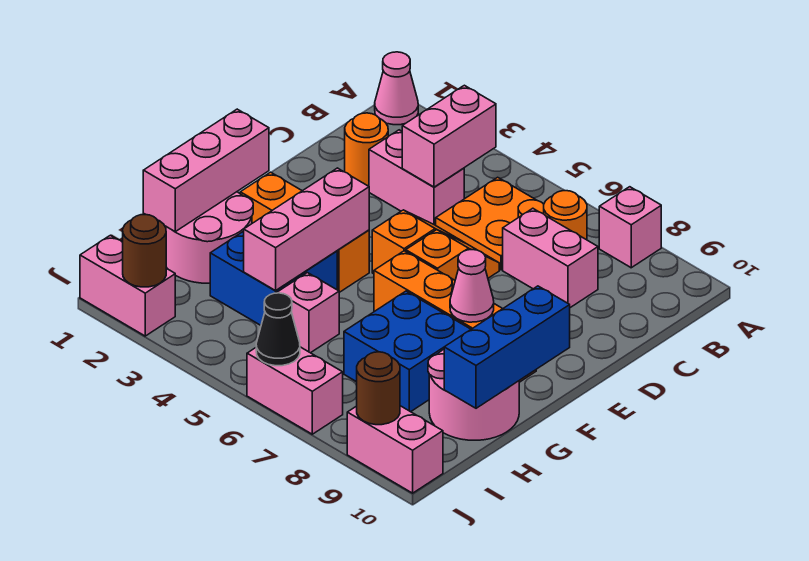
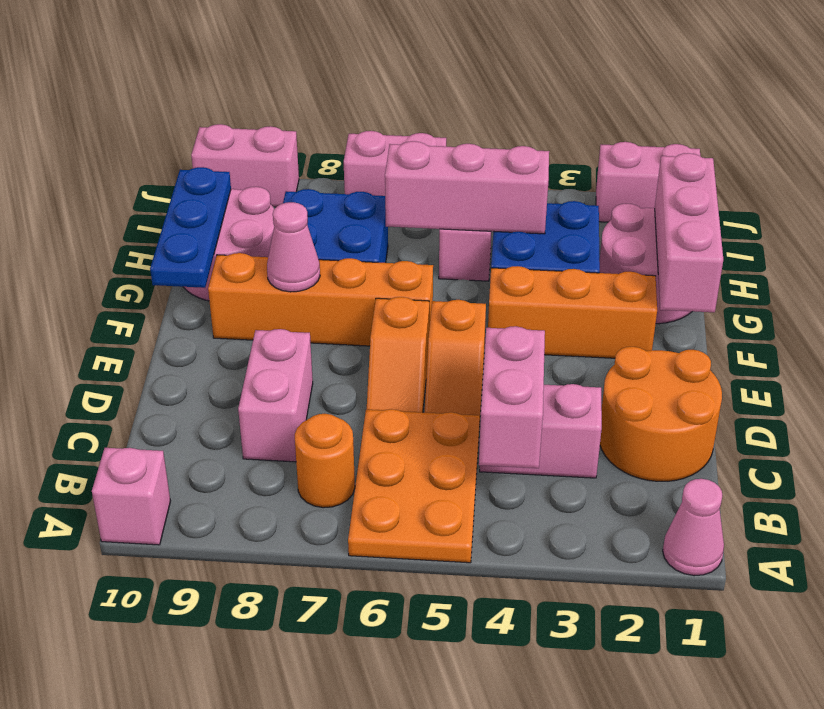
pink brick A8 level 1 -> pink brick A10 level 1
orange plate B5:C6 level 1 -> orange plate A5:C6 level 1
orange round brick C2 level 1 -> orange round brick C1:D2 level 1
pink brick C7:C8 level 1 -> pink brick C8:D8 level 1
pink brick F4:H4 level 2 -> pink brick H4:H6 level 2
blue brick F10:H10 level 2 -> blue plate F10:H10 level 2
brown round brick J2 level 2 -> none
black cone J6 level 2 -> none
brown round brick J9 level 2 -> none

